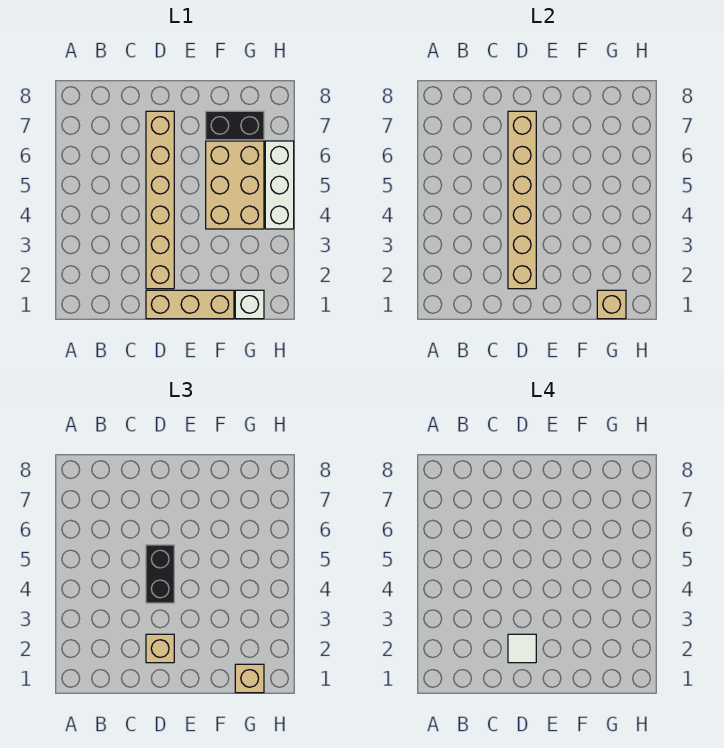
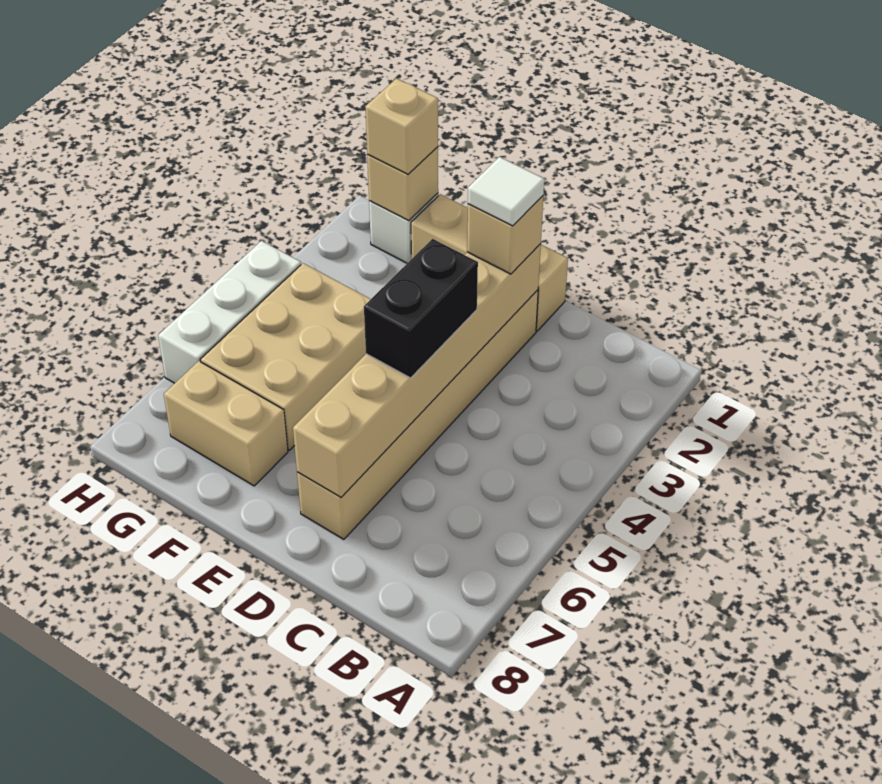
black brick F7:G7 level 1 -> tan brick F7:G7 level 1

